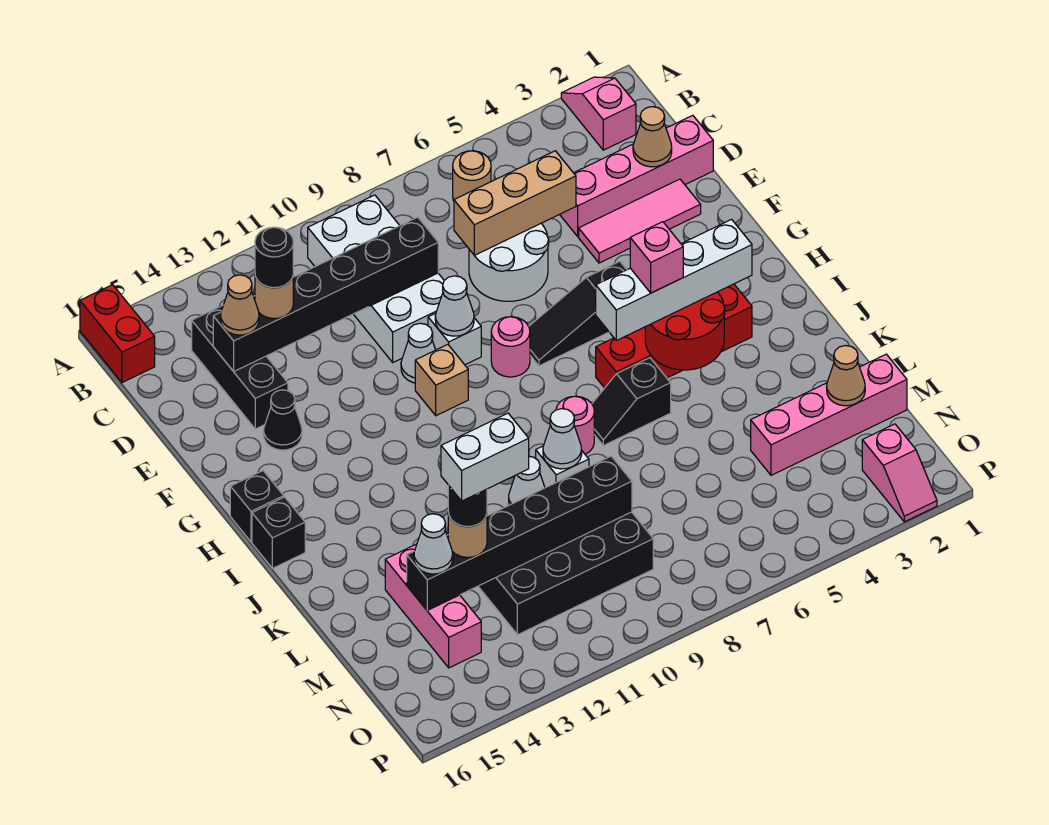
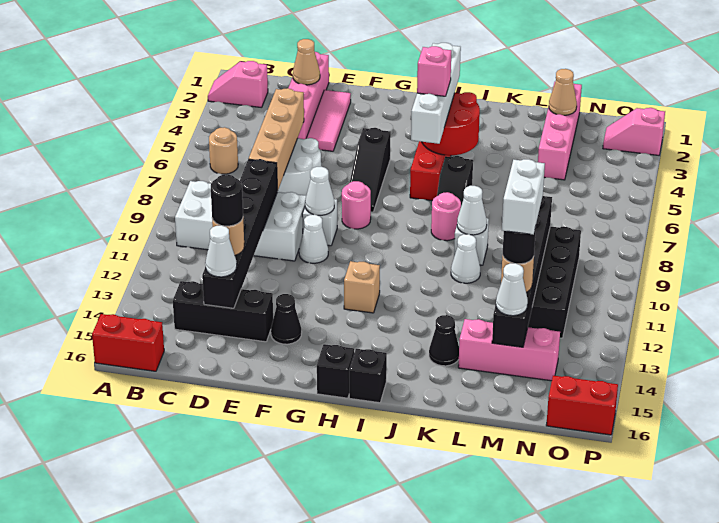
tan brick D5:D7 level 2 -> tan brick D5:D8 level 2
tan cone D14 level 3 -> white cone D14 level 3
tan brick G10 level 1 -> tan brick H12 level 1
none -> black cone K14 level 1
pink slope O2:P2 level 1 top O -> pink slope O2:P2 level 1 top P
none -> red brick O16:P16 level 1

